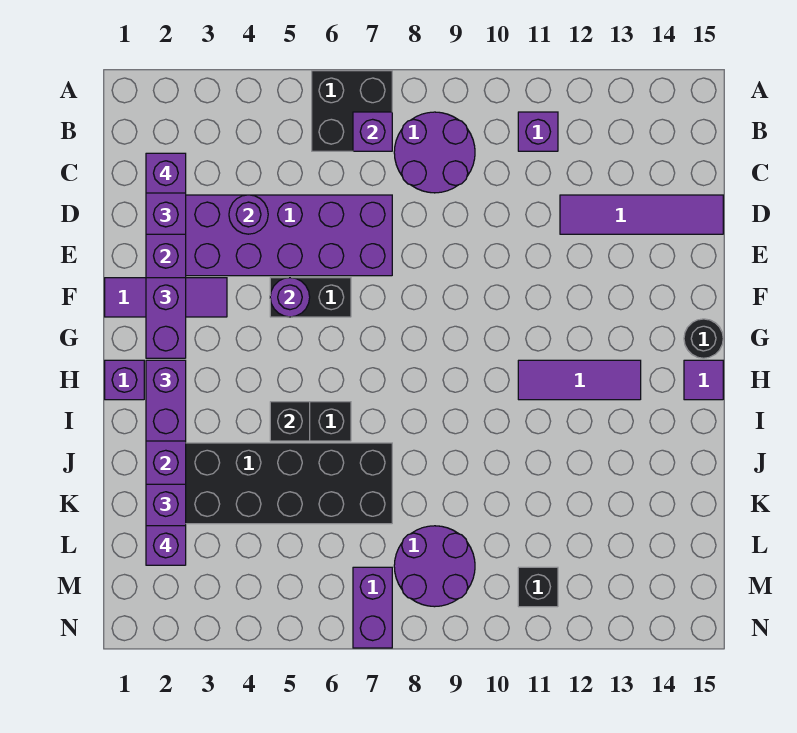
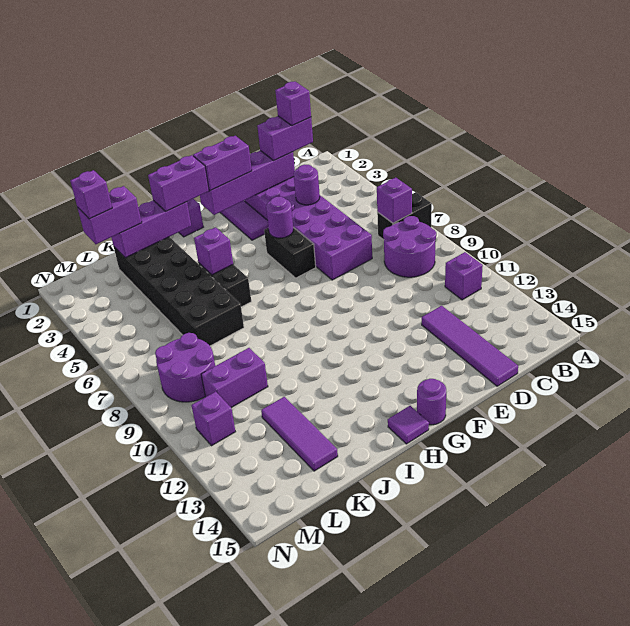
black brick A6:B7 level 1 -> black brick A7:B7 level 1
black round brick G15 level 1 -> purple round brick G15 level 1
purple tile H11:H13 level 1 -> purple tile K12:K14 level 1
black brick I5 level 2 -> purple brick I5 level 2
purple brick M7:N7 level 1 -> purple brick K10:L10 level 1
black brick M11 level 1 -> purple brick M11 level 1

